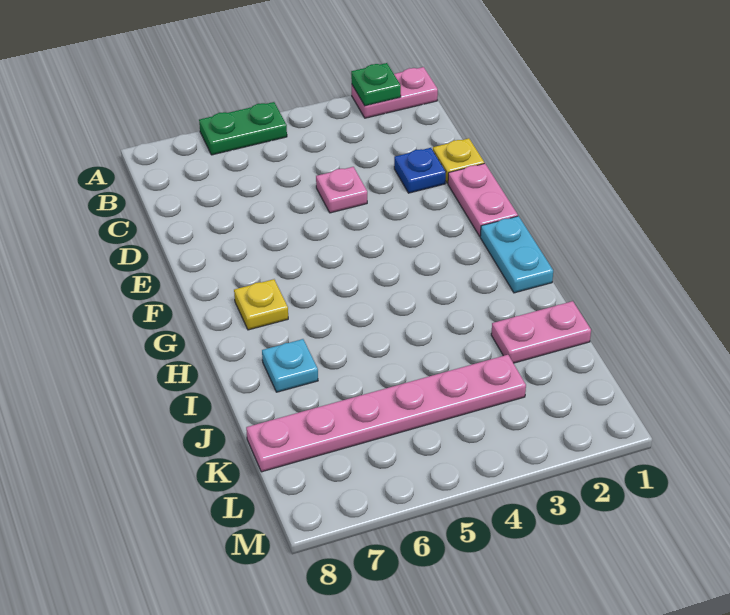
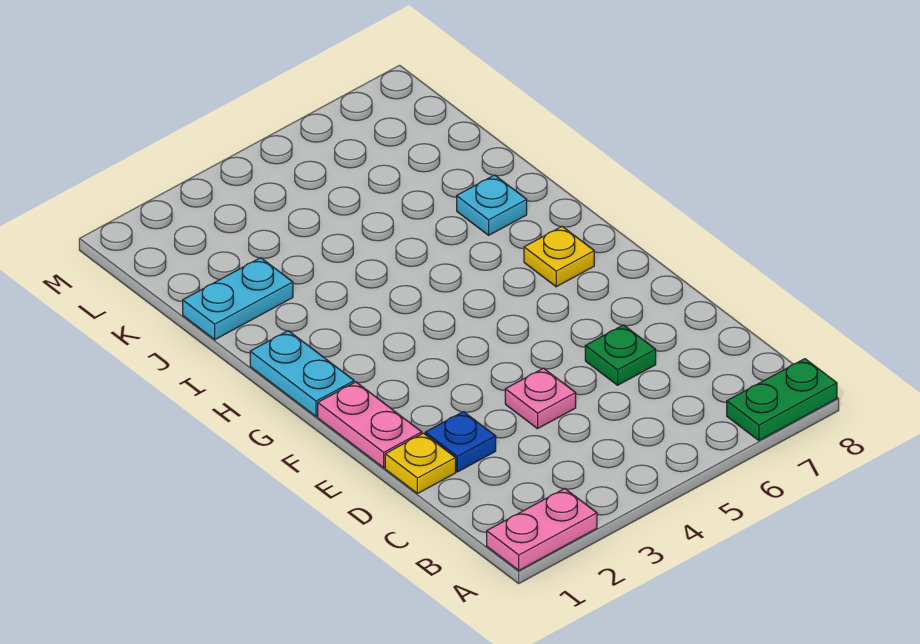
green plate A2 level 2 -> green plate D6 level 1
green plate A5:A6 level 1 -> green plate A7:A8 level 1
pink plate J1:J2 level 1 -> cyan plate J1:J2 level 1
pink plate K3:K8 level 1 -> none

